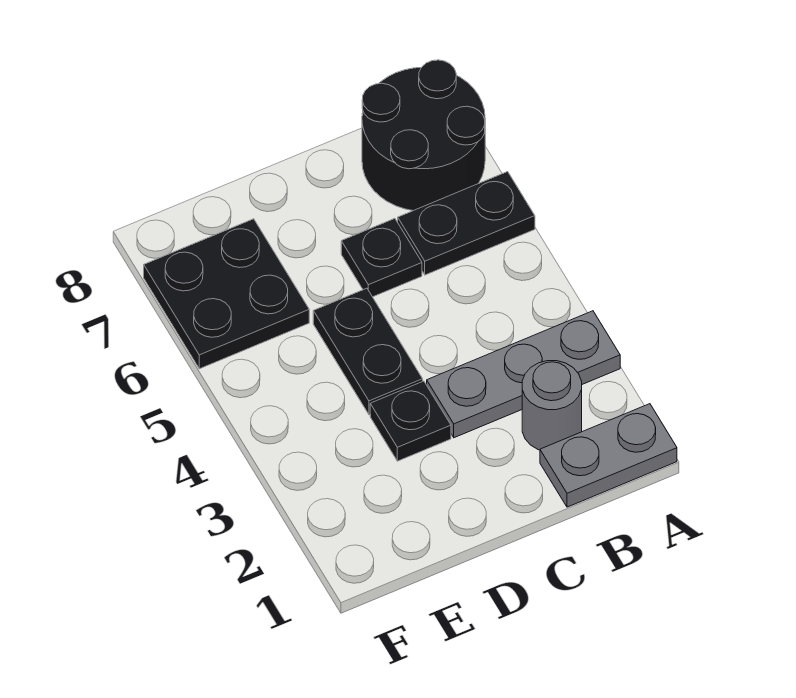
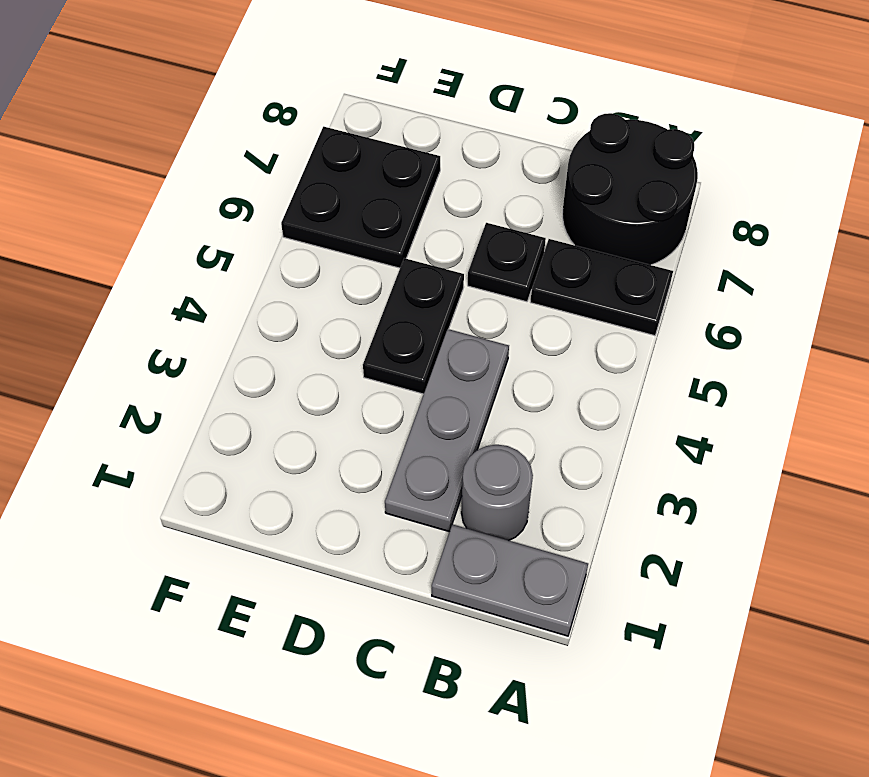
grey plate A3:C3 level 1 -> grey plate C2:C4 level 1
black plate D3 level 1 -> none

